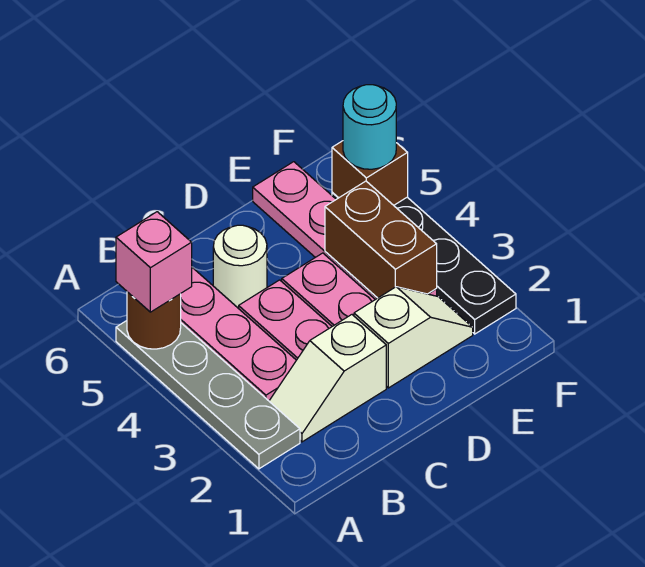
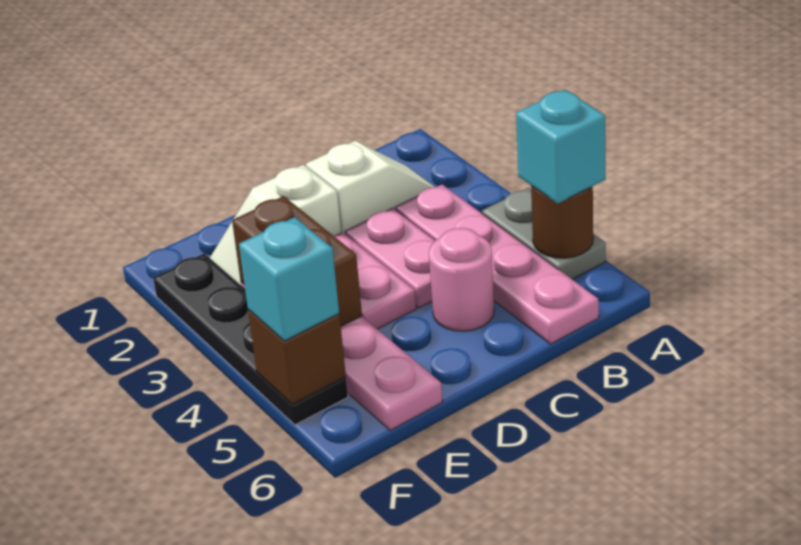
grey plate A2:A5 level 1 -> grey plate A4:A5 level 1
pink brick A5 level 3 -> cyan brick A5 level 3
white round brick C5 level 1 -> pink round brick C5 level 1
cyan round brick F5 level 3 -> cyan brick F5 level 3

